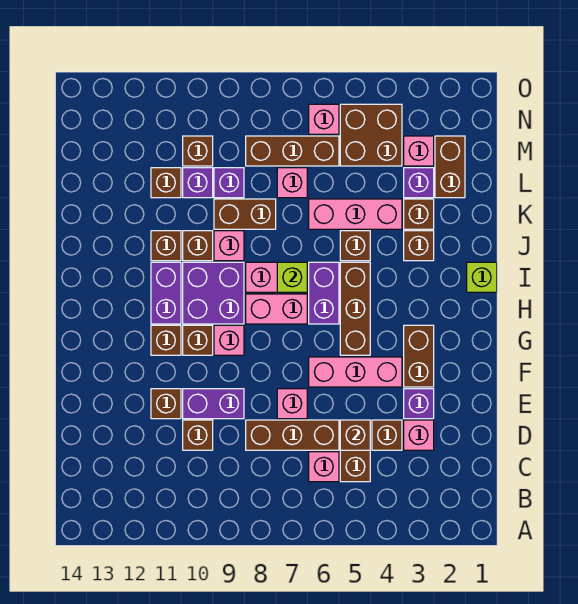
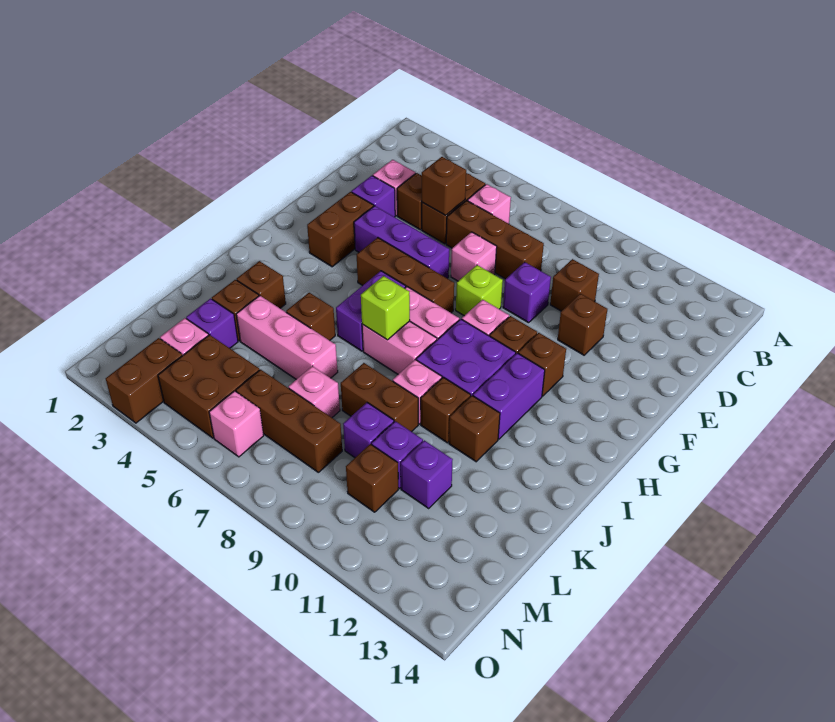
purple brick E9:E10 level 1 -> purple brick E9 level 1
pink brick F4:F6 level 1 -> purple brick F4:F6 level 1
brown brick G5:I5 level 1 -> brown brick G5:G7 level 1
lime brick I1 level 1 -> lime brick F8 level 1
brown brick L2:M2 level 1 -> brown brick N3:O3 level 1
brown brick L11 level 1 -> purple brick L11 level 1

